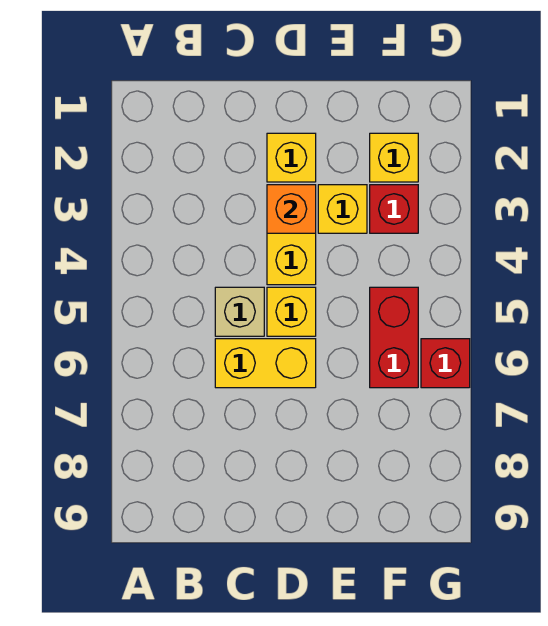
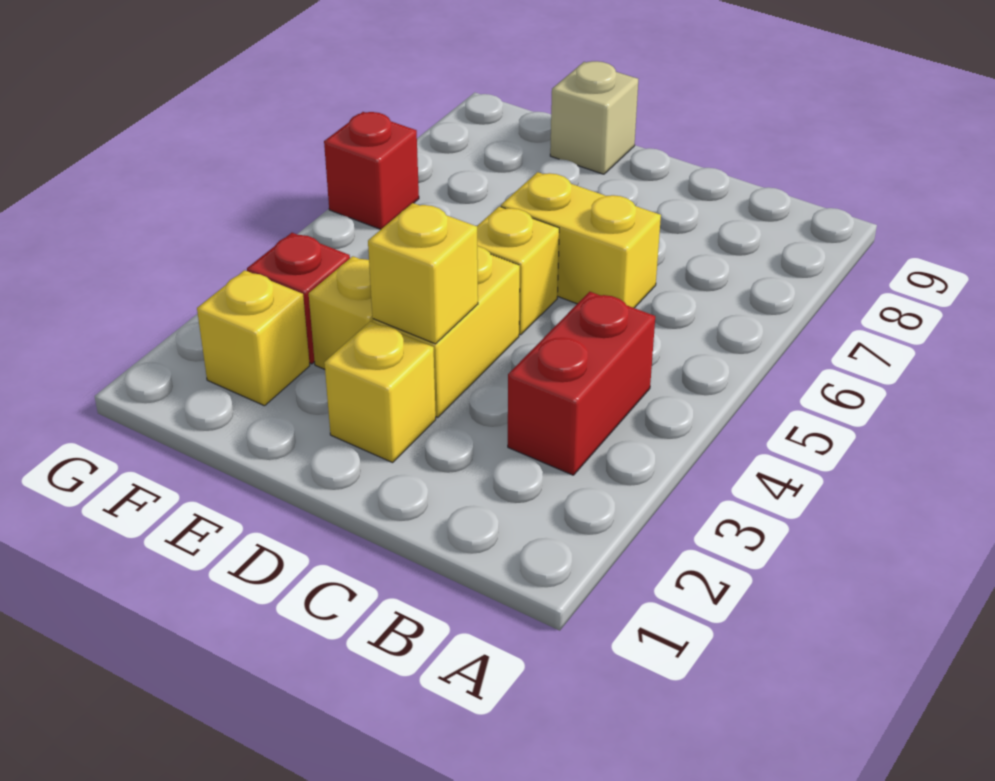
tan brick C5 level 1 -> tan brick E9 level 1
orange brick D3 level 2 -> yellow brick D3 level 2
red brick F5:F6 level 1 -> red brick B3:B4 level 1

